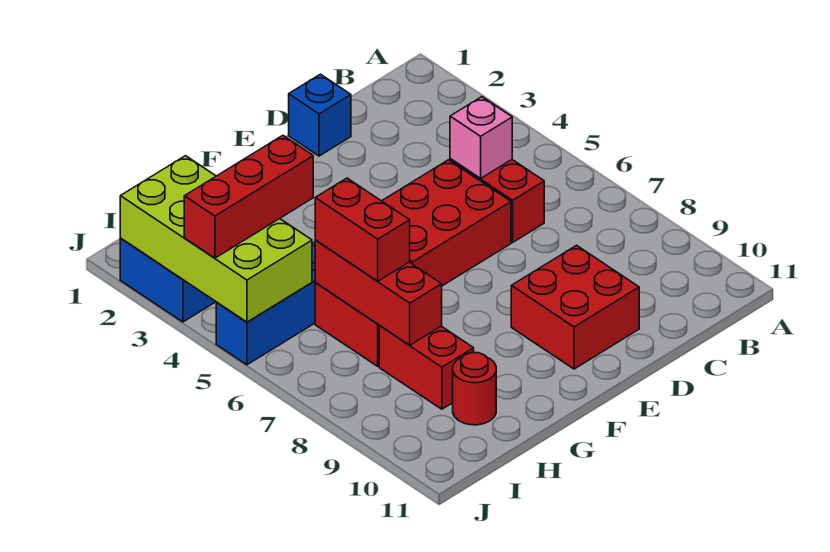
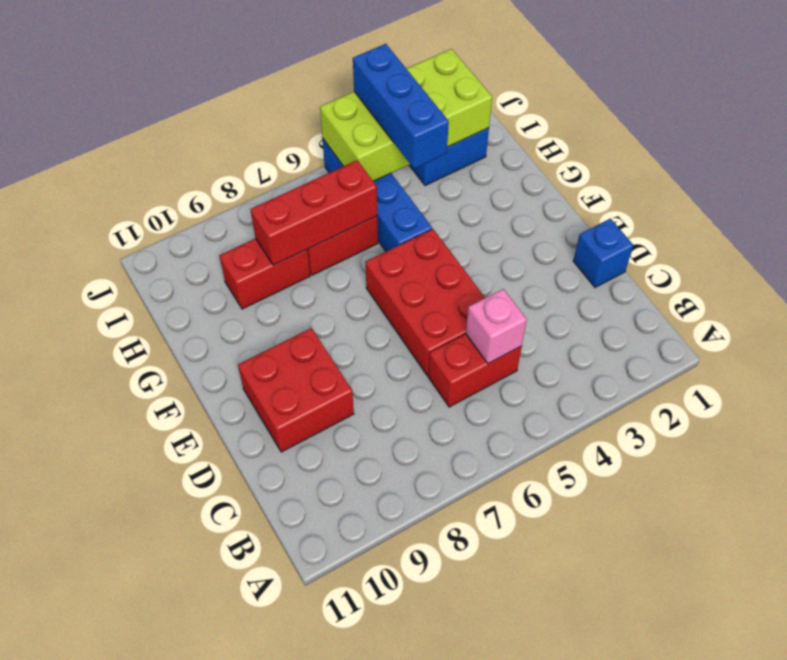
red brick H4:J4 level 3 -> blue brick H4:J4 level 3
red brick H6:H7 level 3 -> none
red round brick H10 level 1 -> none

